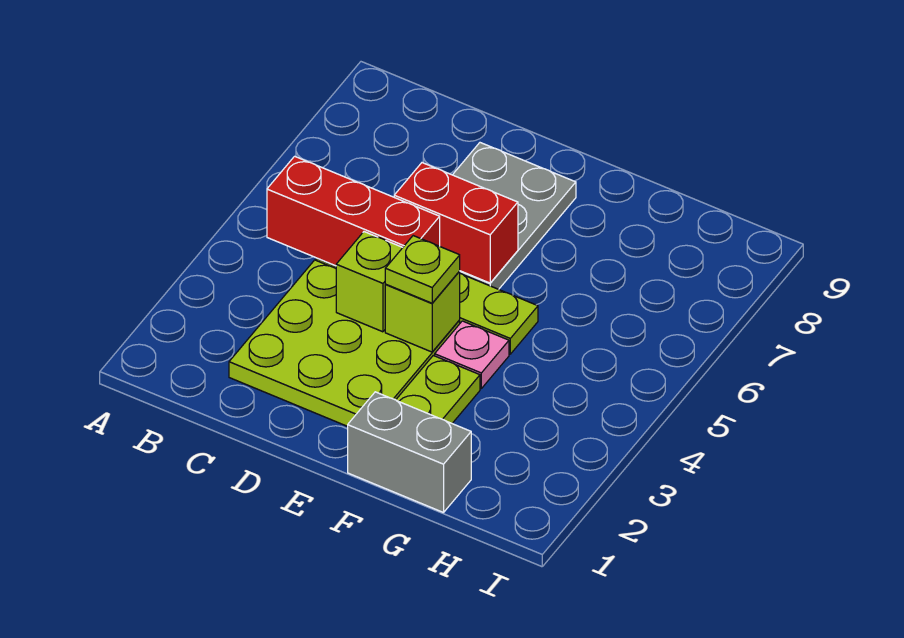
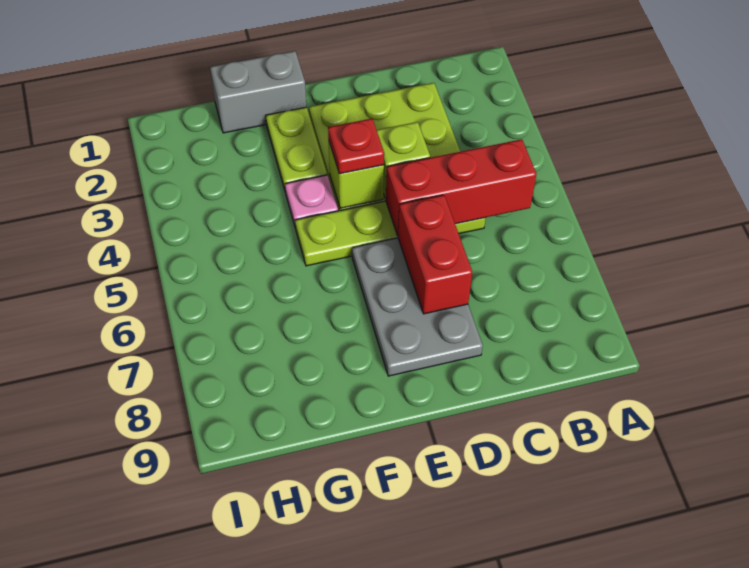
red brick D6:E6 level 2 -> red brick D6:D7 level 2
lime plate E4 level 3 -> red plate E4 level 3

